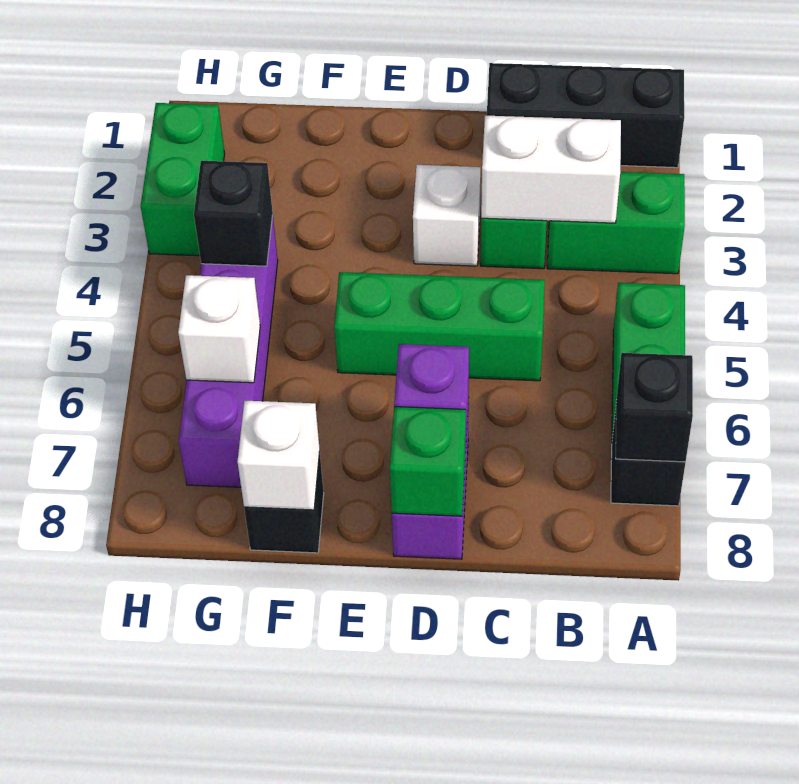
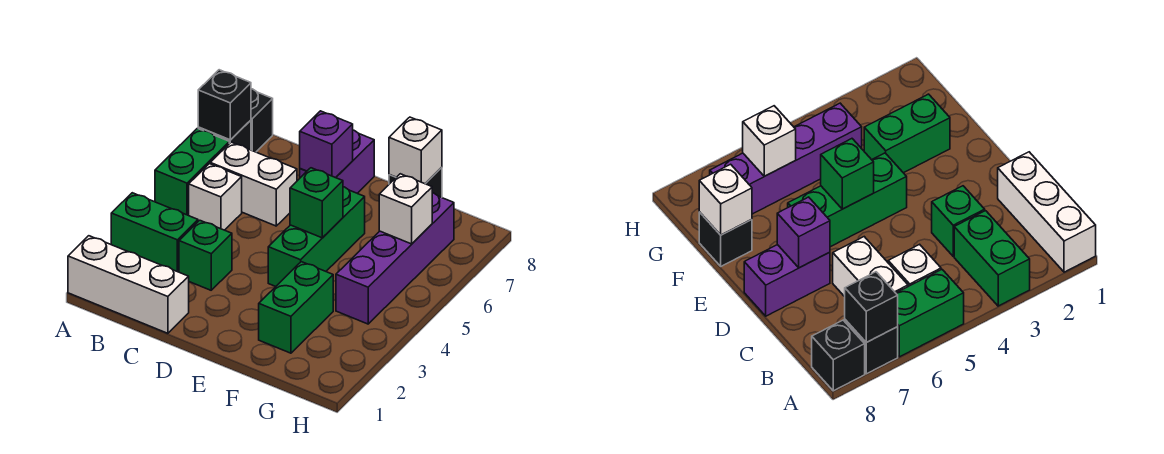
black brick A1:C1 level 1 -> white brick A1:C1 level 1
white brick B3:C3 level 2 -> white brick B6:C6 level 1
green brick C5:E5 level 1 -> green brick E4:E6 level 1
white brick D3 level 1 -> white brick B5 level 1
green brick D8 level 2 -> green brick E5 level 2
black brick G4 level 2 -> black brick A8 level 1
green brick H2:H3 level 1 -> green brick F2:F3 level 1

